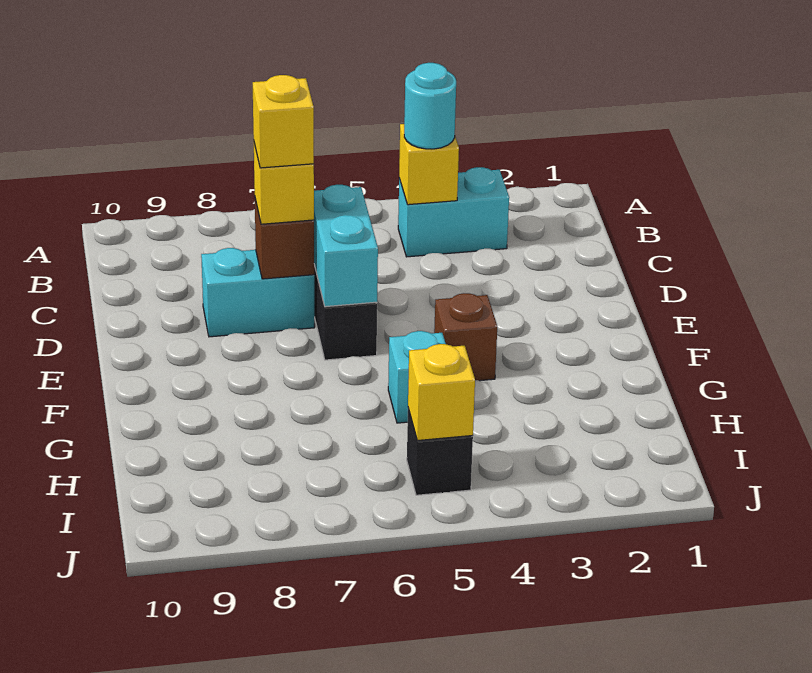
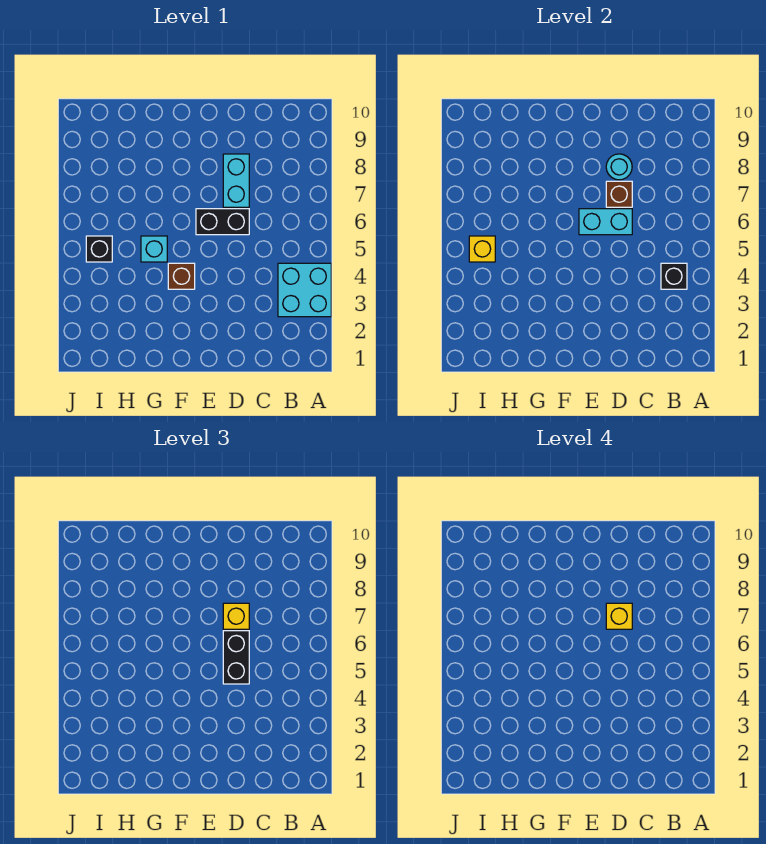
cyan brick B3:B4 level 1 -> cyan brick A3:B4 level 1
yellow brick B4 level 2 -> black brick B4 level 2
cyan round brick B4 level 3 -> cyan round brick D8 level 2
none -> black brick D5:D6 level 3

